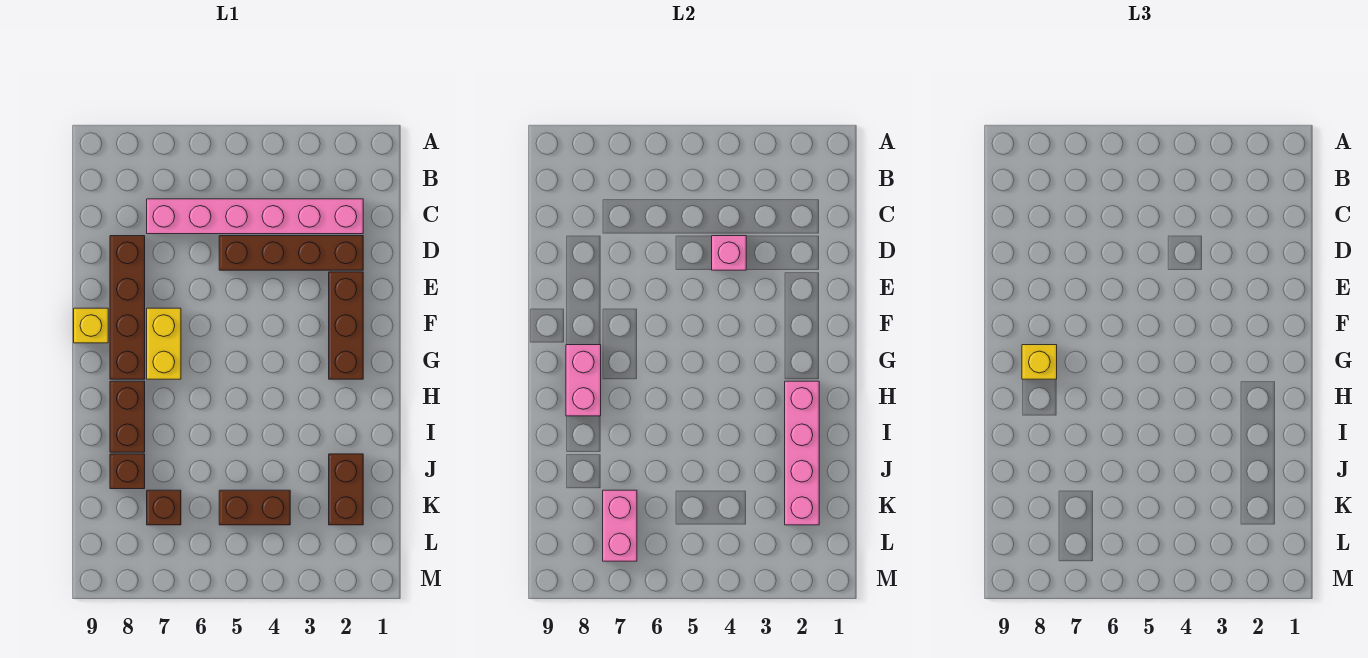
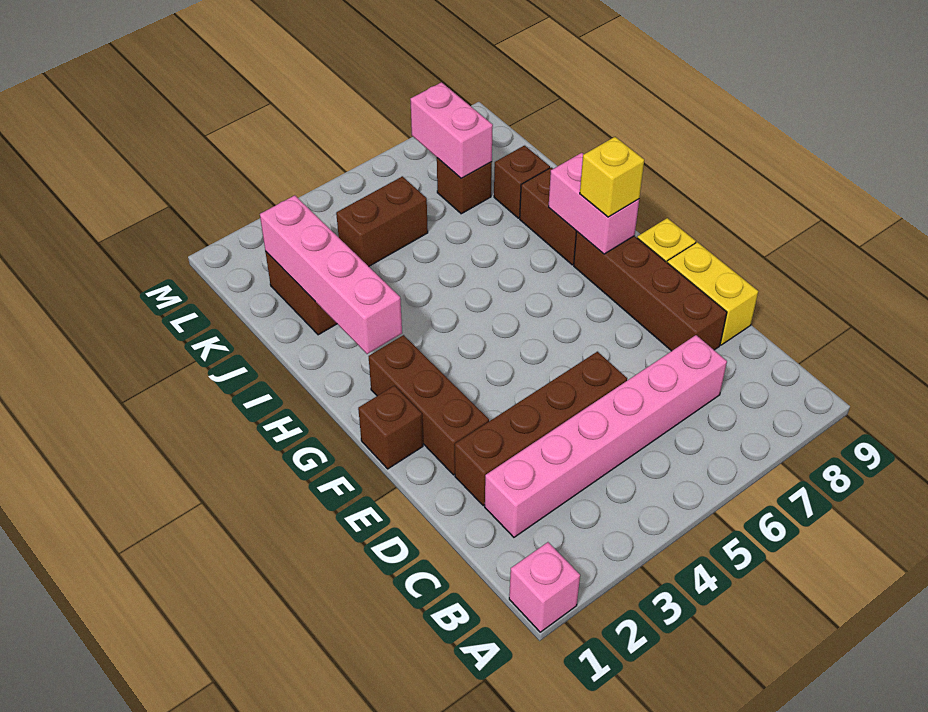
pink brick D4 level 2 -> pink brick A1 level 1
none -> brown brick F1 level 1
yellow brick F7:G7 level 1 -> yellow brick D9:E9 level 1

